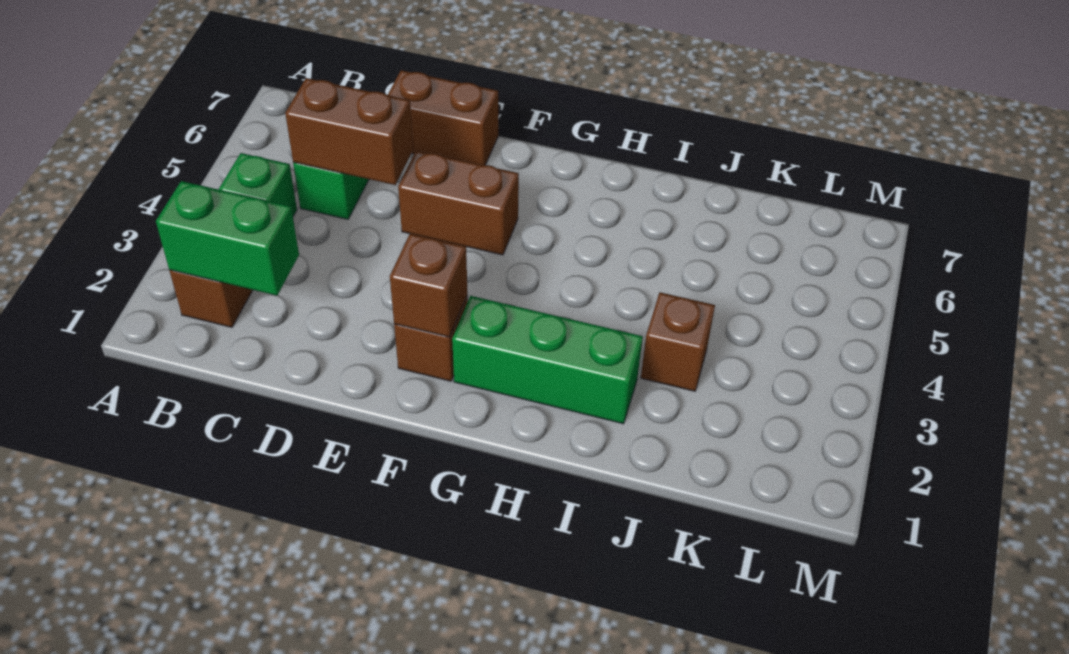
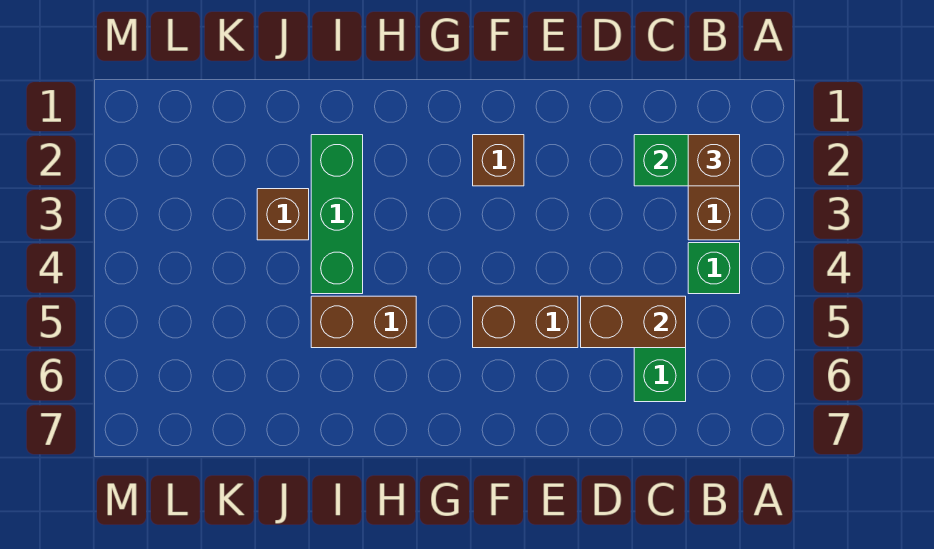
brown brick D7:E7 level 1 -> brown brick H5:I5 level 1
brown brick F2 level 2 -> brown brick B2 level 3
green brick G2:I2 level 1 -> green brick I2:I4 level 1

